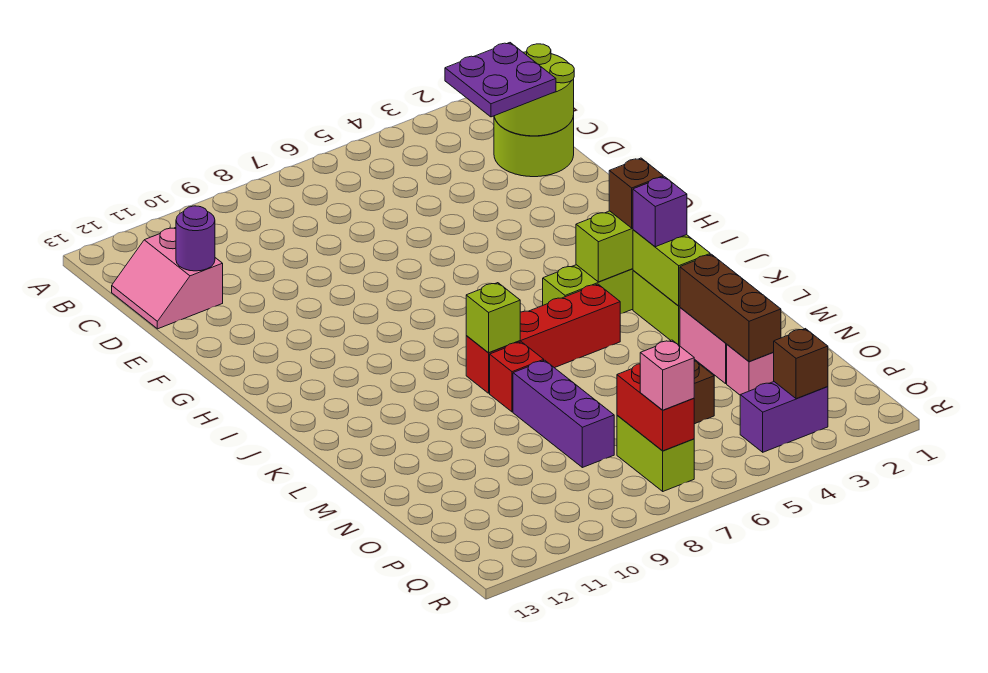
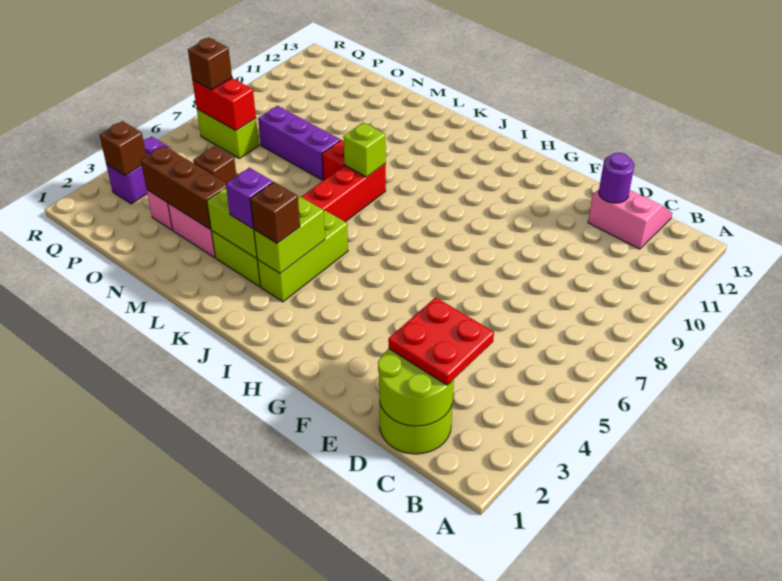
purple plate C2:D3 level 3 -> red plate C2:D3 level 3
pink brick Q7 level 3 -> brown brick Q7 level 3

